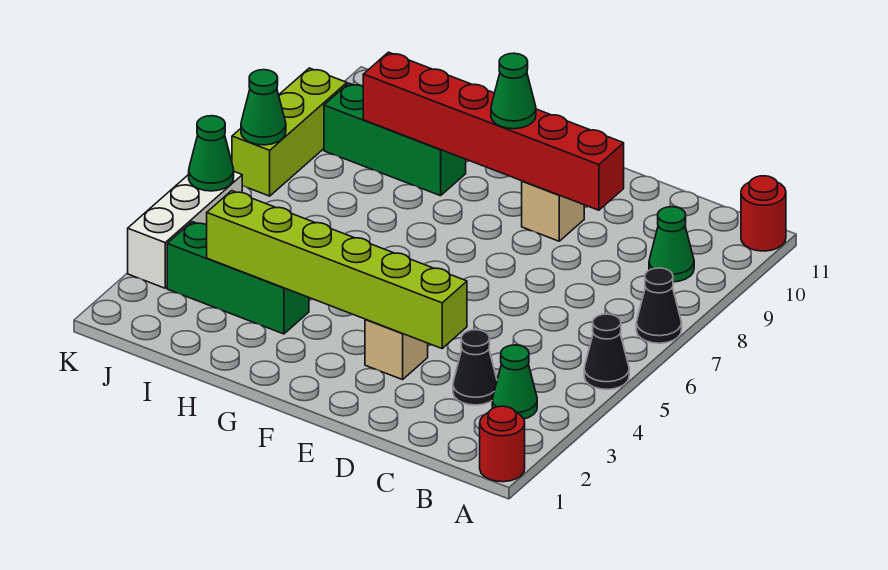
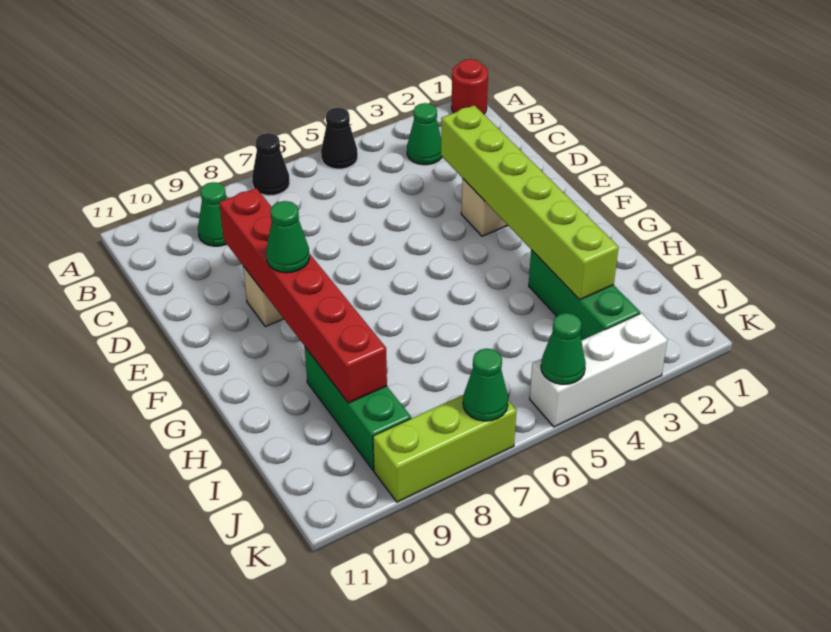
red round brick A11 level 1 -> none
black cone C3 level 1 -> none

